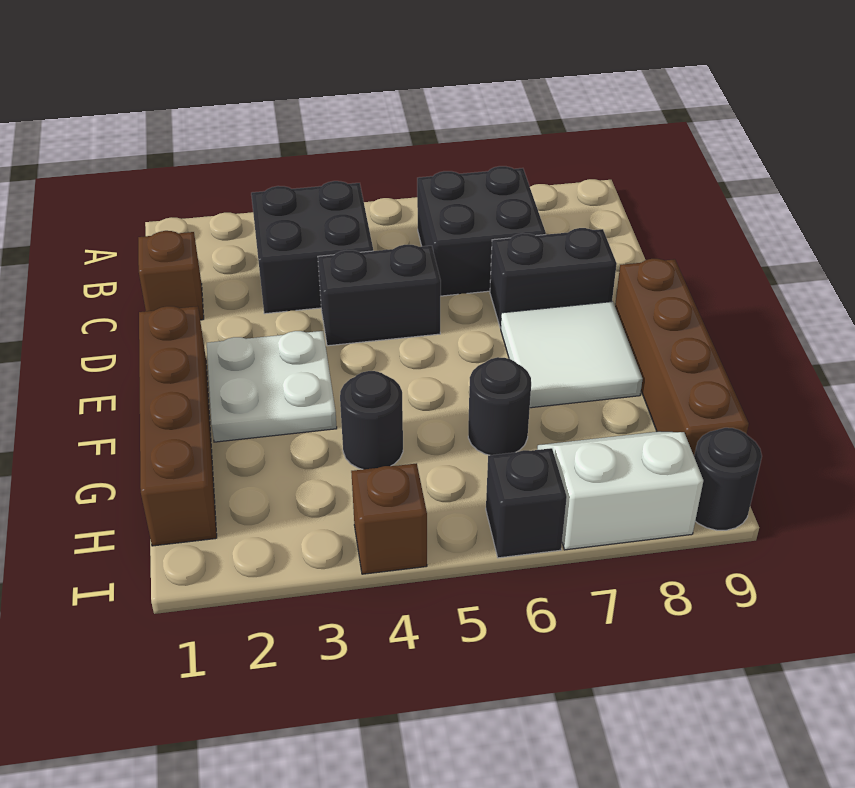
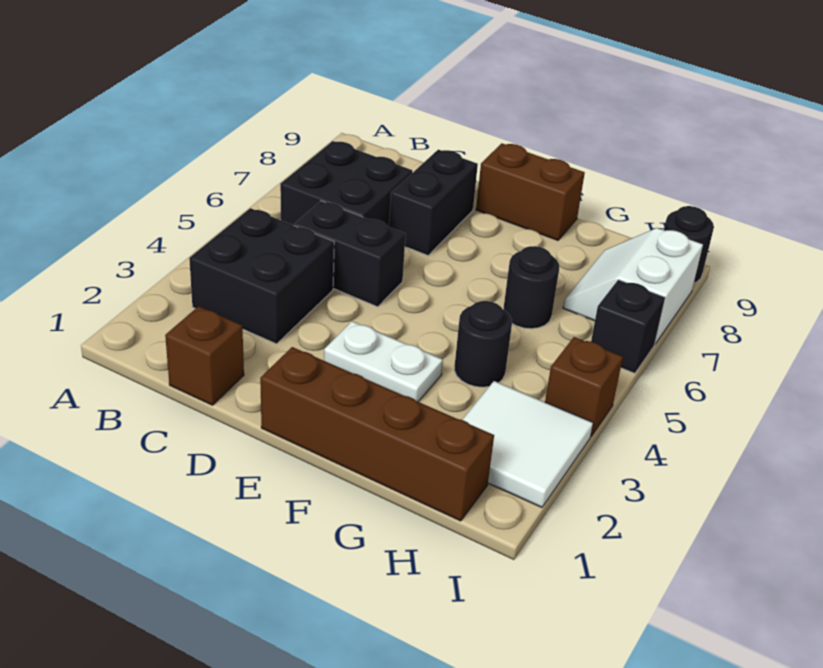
black brick D4:D5 level 1 -> black brick C5:D5 level 1
white plate E2:F3 level 1 -> white plate E3:F3 level 1
white tile E7:F8 level 1 -> white tile H2:I3 level 1
brown brick E9:H9 level 1 -> brown brick E9:F9 level 1

